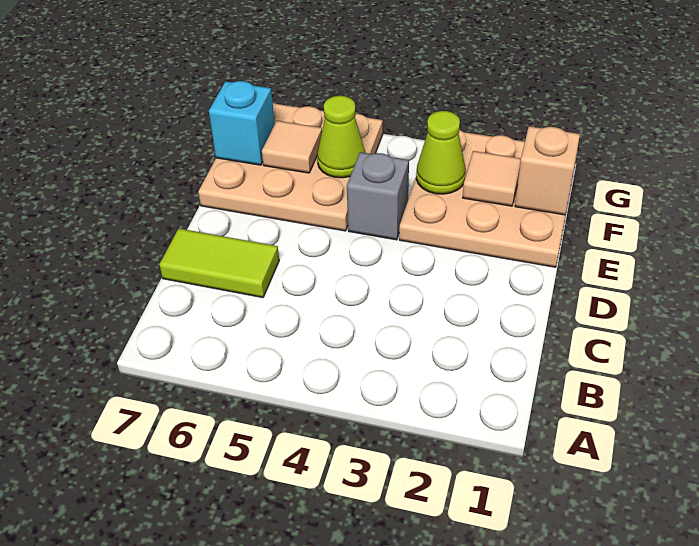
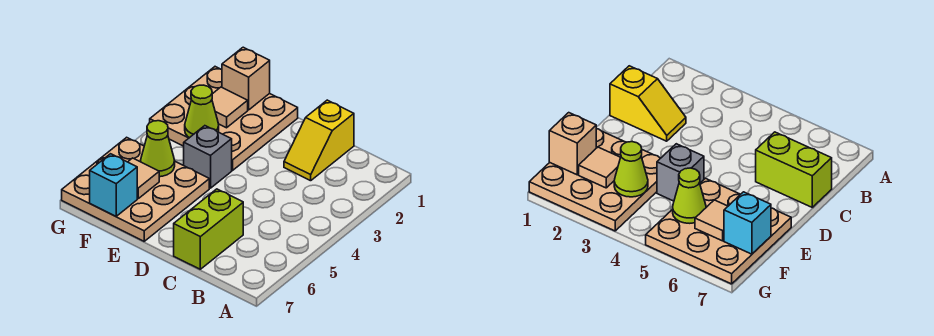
none -> yellow slope C1:C2 level 1 top 1
lime tile C6:C7 level 1 -> lime brick C6:C7 level 1

